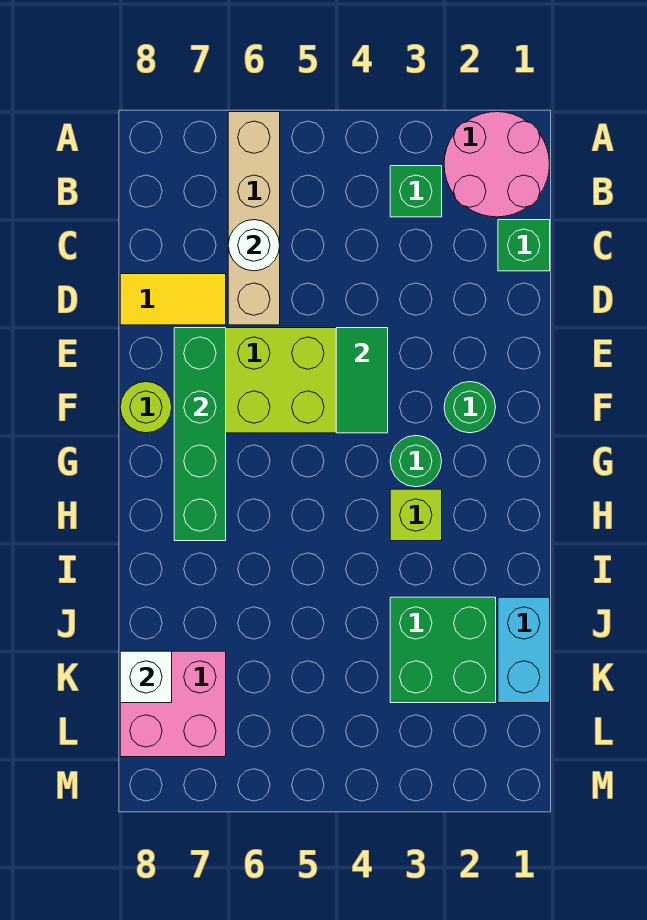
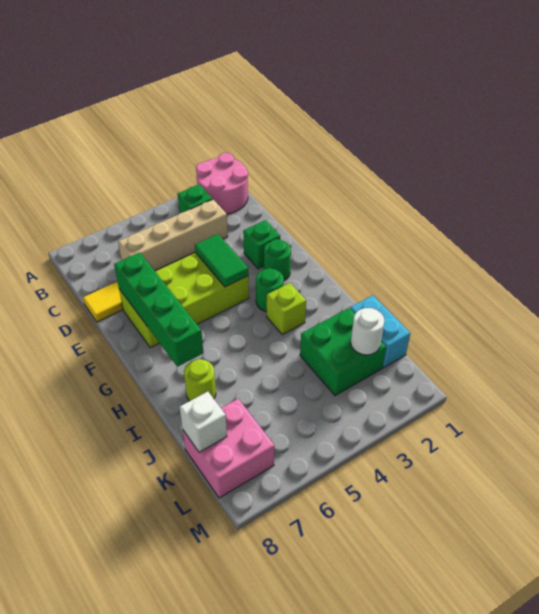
tan brick A6:D6 level 1 -> tan brick C3:C6 level 1
green brick C1 level 1 -> green brick E2 level 1
white round brick C6 level 2 -> white round brick K2 level 2
lime round brick F8 level 1 -> lime round brick I7 level 1

